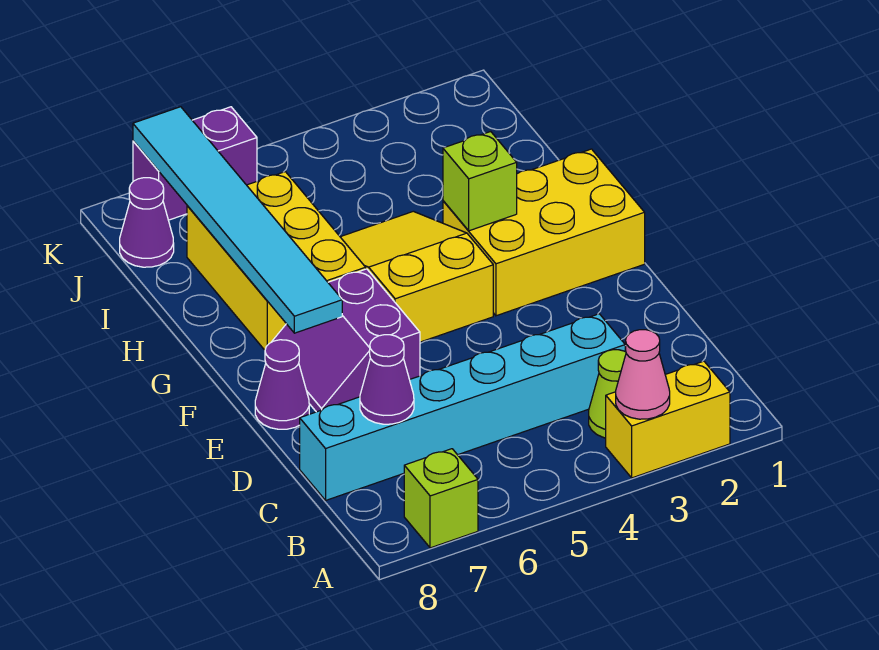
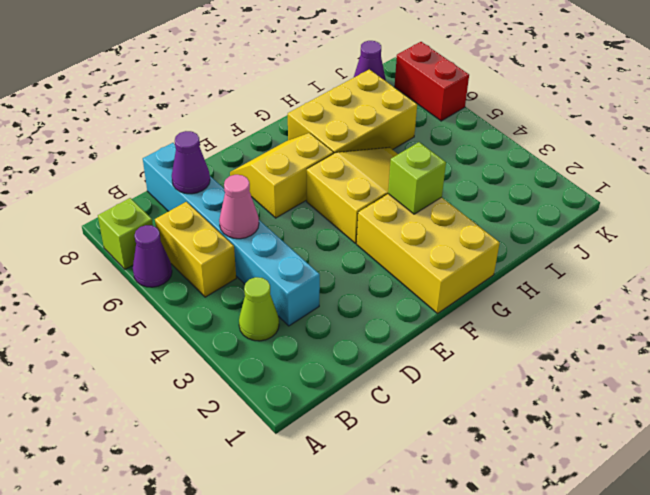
yellow brick A2:A3 level 1 -> yellow brick B5:B6 level 1
pink cone A3 level 2 -> pink cone C5 level 2
purple slope E6:F7 level 1 top 6 -> yellow slope E6:F7 level 1 top 6
purple cone E8 level 1 -> purple cone A6 level 1
cyan tile F7:K7 level 2 -> none
purple brick K6:K7 level 1 -> red brick K6:K7 level 1

